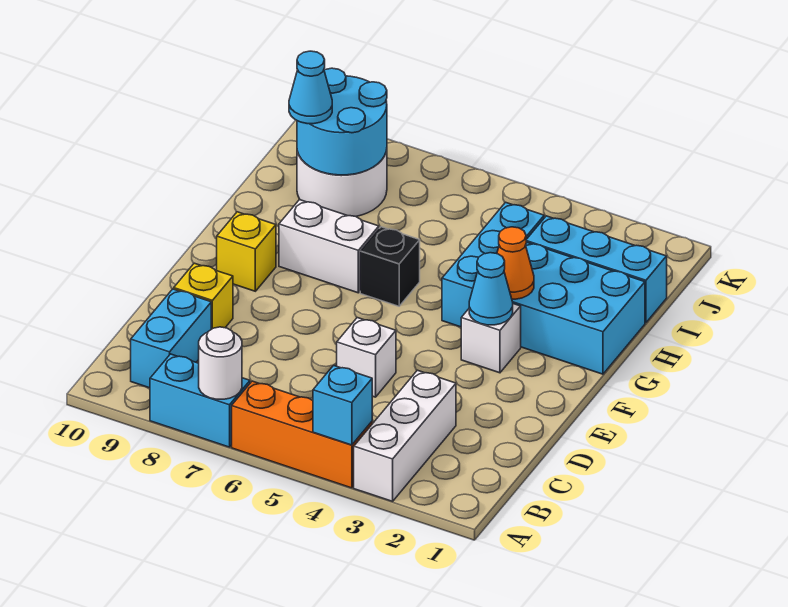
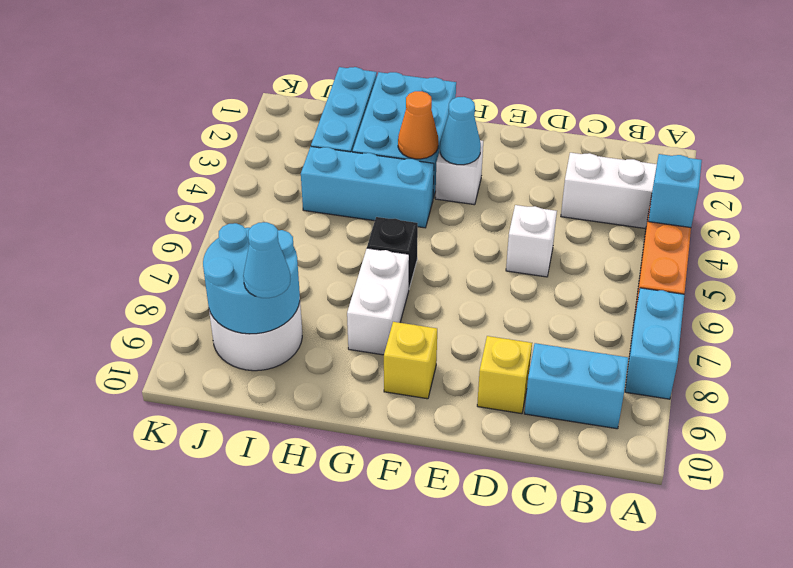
white round brick A7 level 2 -> none

